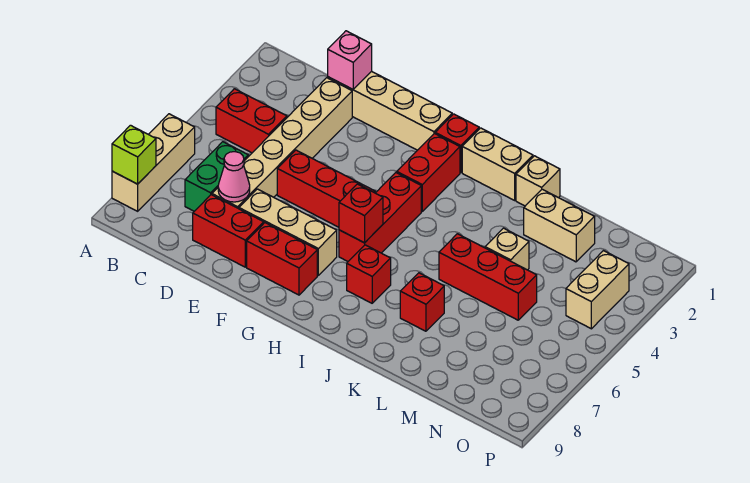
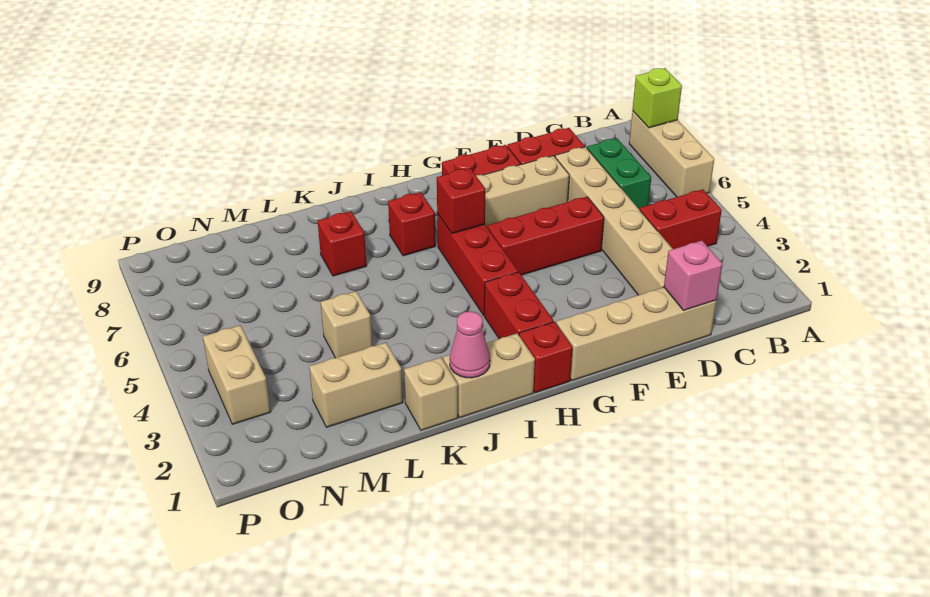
pink cone D7 level 2 -> pink cone J1 level 2
red brick K5:M5 level 1 -> none

